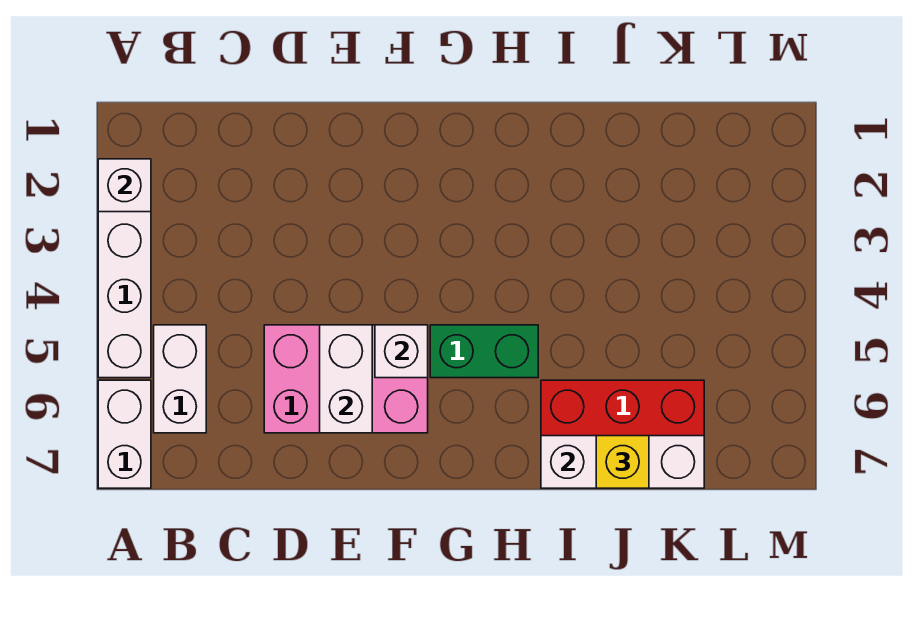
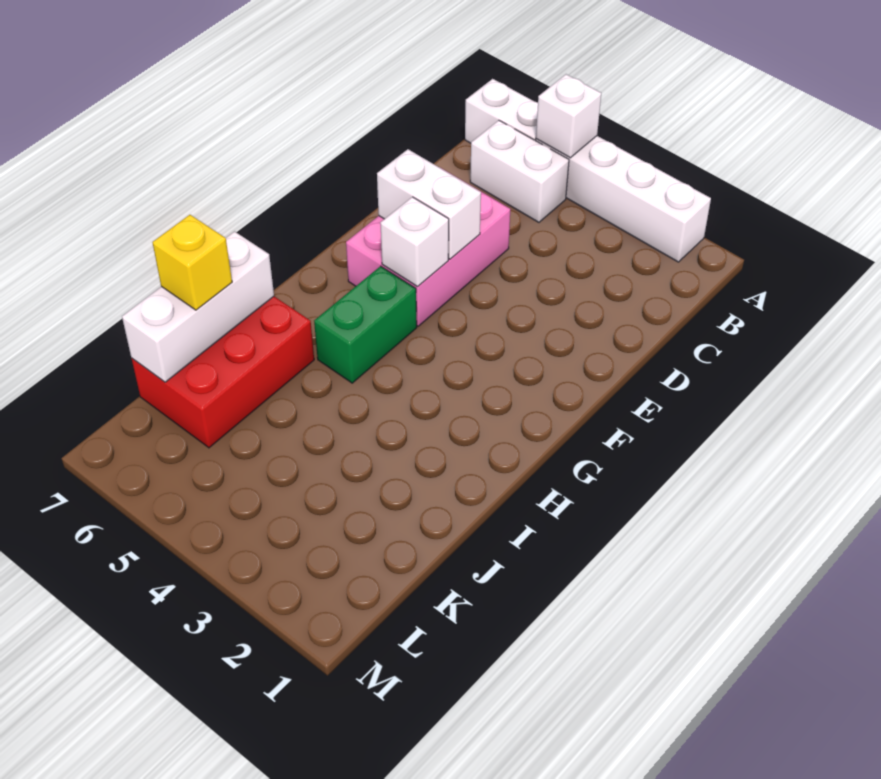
white brick A2 level 2 -> white brick A5 level 2

